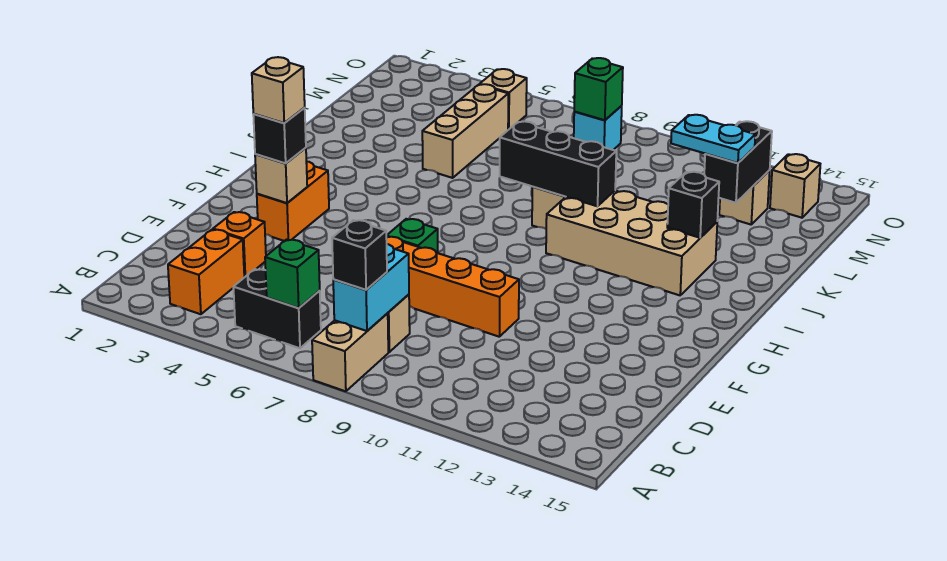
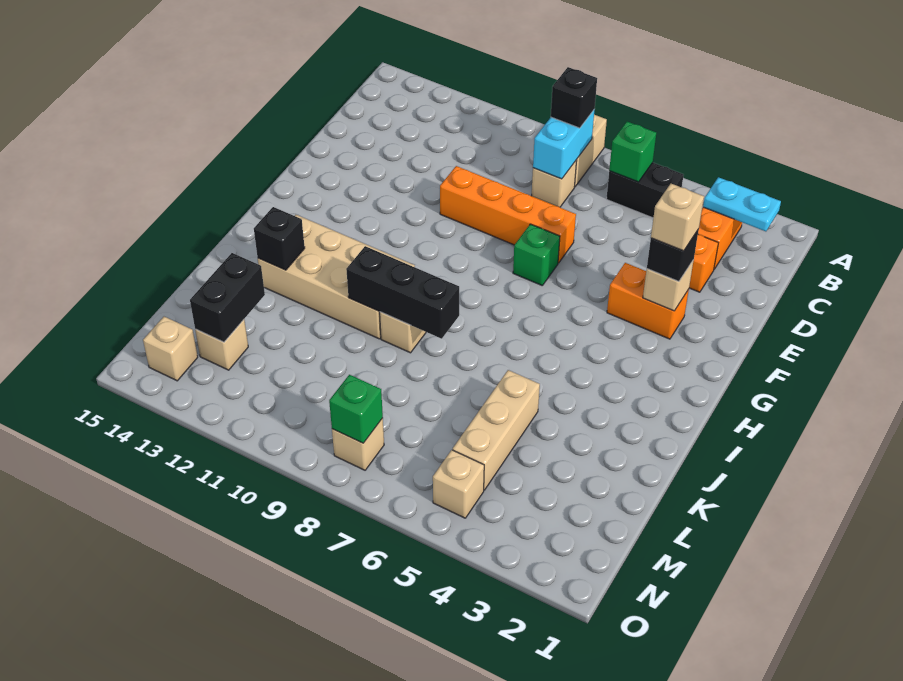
orange brick F3:G3 level 1 -> orange brick F3:F4 level 1
cyan plate L12:L13 level 3 -> cyan plate B2:B3 level 2
cyan brick N8 level 1 -> tan brick N8 level 1

